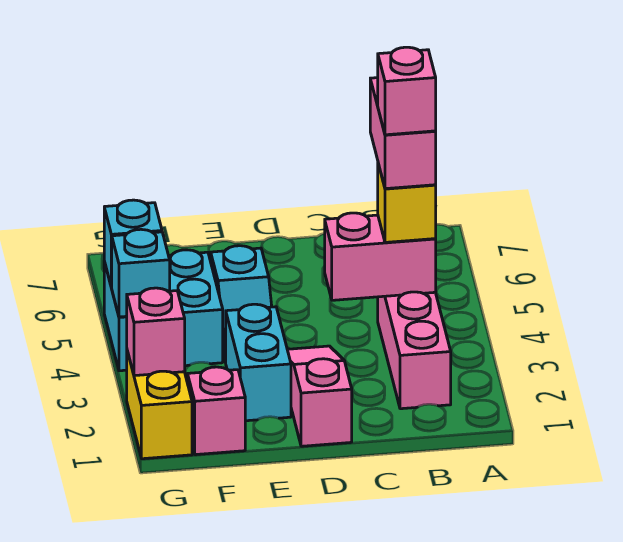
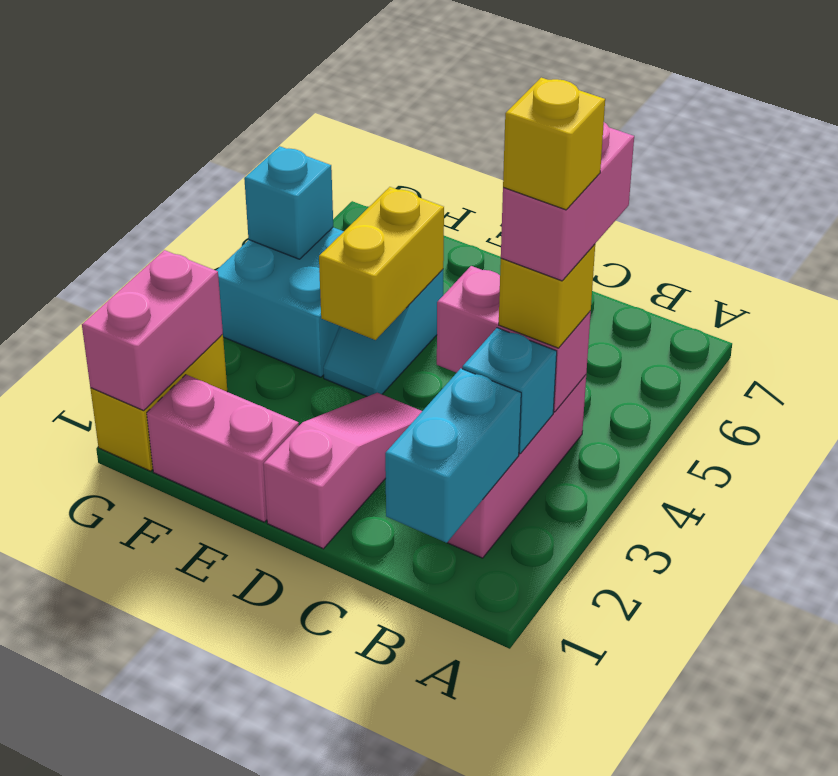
pink brick B4 level 5 -> yellow brick B4 level 5
cyan brick E2:E3 level 1 -> cyan brick B1:B2 level 2
none -> yellow brick E4:E5 level 2
pink brick F1 level 1 -> pink brick E1:F1 level 1
pink brick G2 level 2 -> pink brick G1:G2 level 2
cyan brick G4 level 2 -> cyan brick B3 level 2

